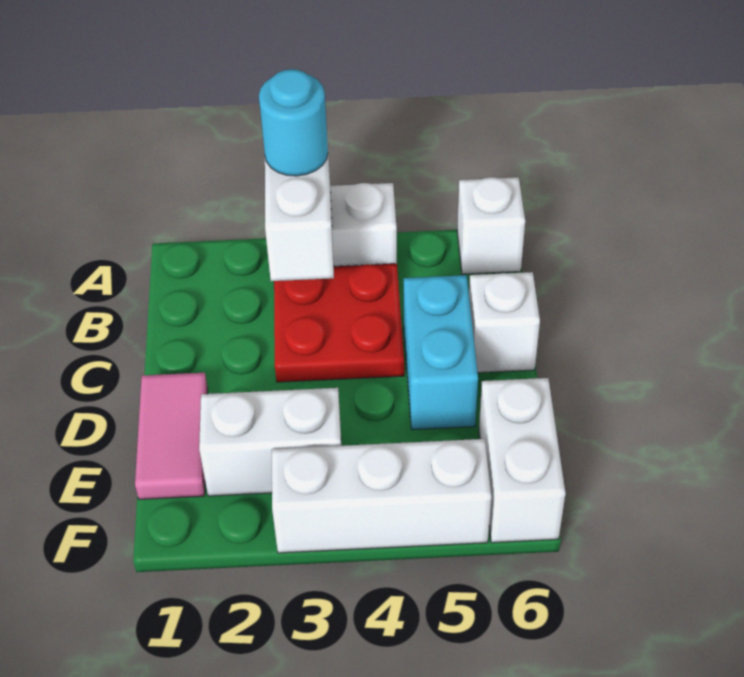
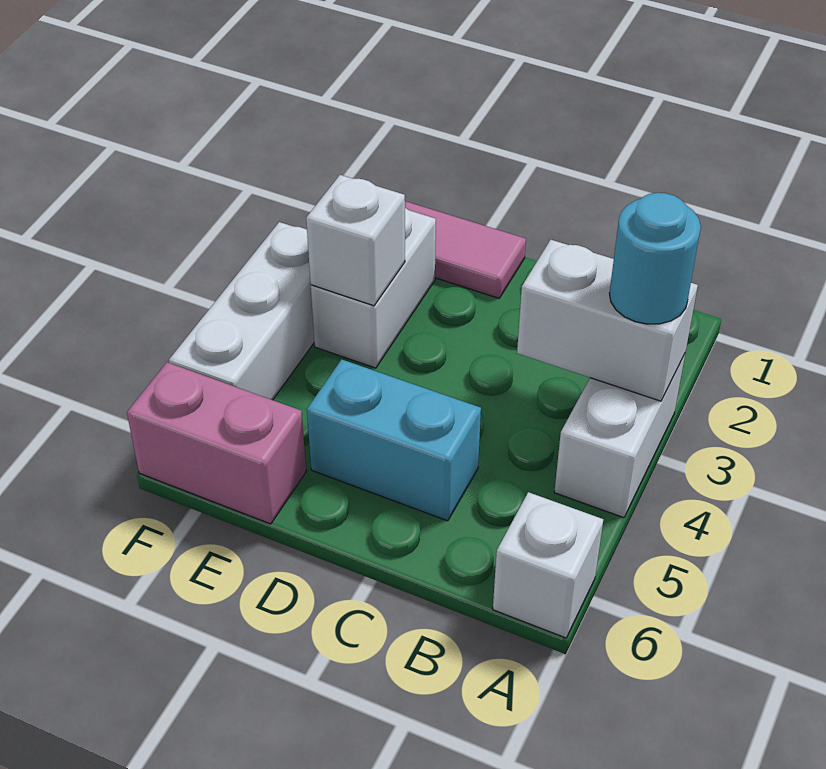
red plate B3:C4 level 1 -> none
white brick C6 level 1 -> white brick E3 level 2
white brick E6:F6 level 1 -> pink brick E6:F6 level 1

